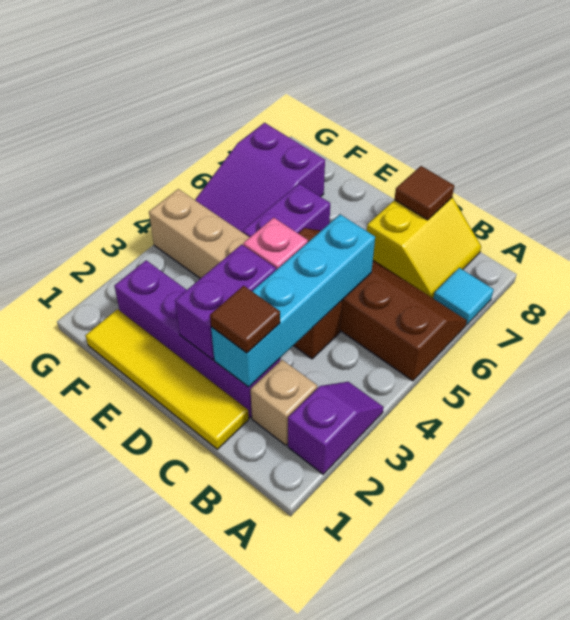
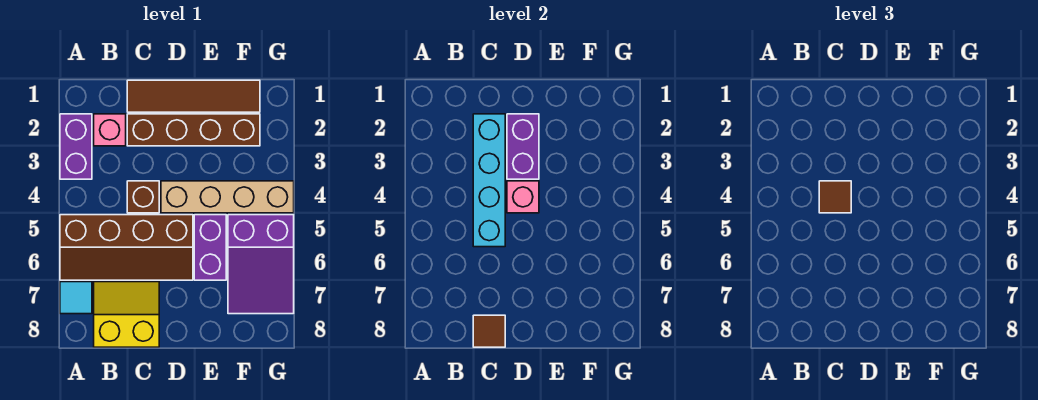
purple slope A2:A3 level 1 top 2 -> purple brick A2:A3 level 1
tan brick B2 level 1 -> pink brick B2 level 1
yellow slope B7:C8 level 1 top C -> yellow slope B7:C8 level 1 top 8
yellow tile C1:F1 level 1 -> brown tile C1:F1 level 1
purple brick C2:F2 level 1 -> brown brick C2:F2 level 1
brown tile C2 level 3 -> brown tile C4 level 3
purple slope F5:G7 level 1 top 7 -> purple slope F5:G7 level 1 top 5

